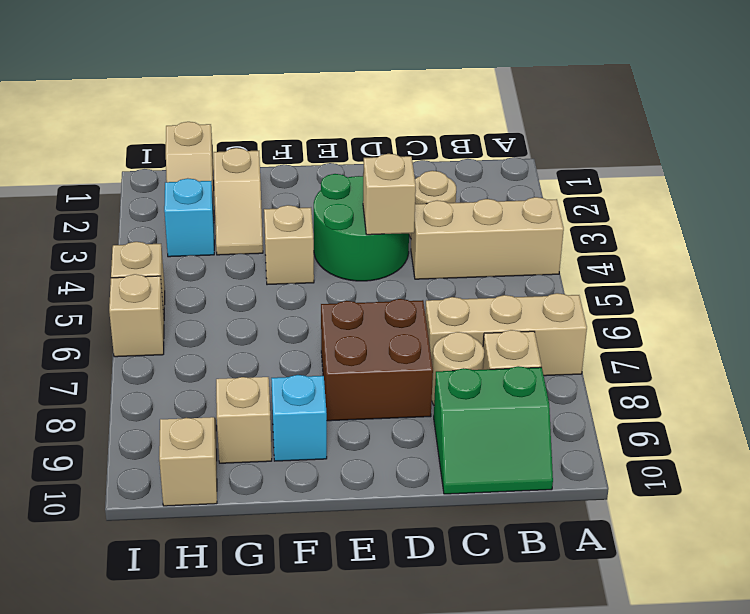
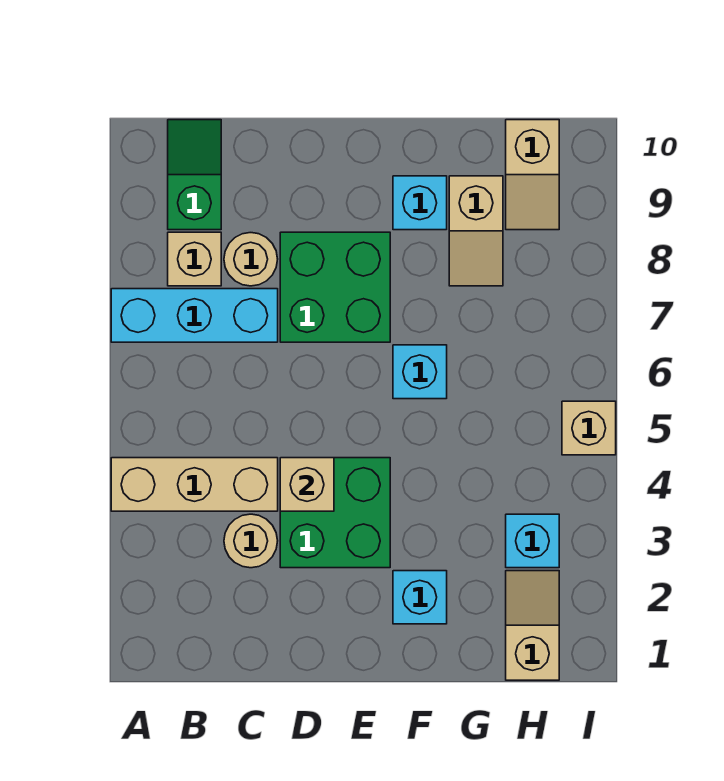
tan brick A7:C7 level 1 -> cyan brick A7:C7 level 1
green slope B9:C10 level 1 top 9 -> green slope B9:B10 level 1 top 9
green round brick D3:E4 level 1 -> green brick D3:E4 level 1
brown brick D7:E8 level 1 -> green brick D7:E8 level 1
none -> cyan brick F2 level 1
tan brick F4 level 1 -> none
none -> cyan brick F6 level 1
tan slope G2:G3 level 1 top 2 -> none
tan brick I6 level 1 -> none

